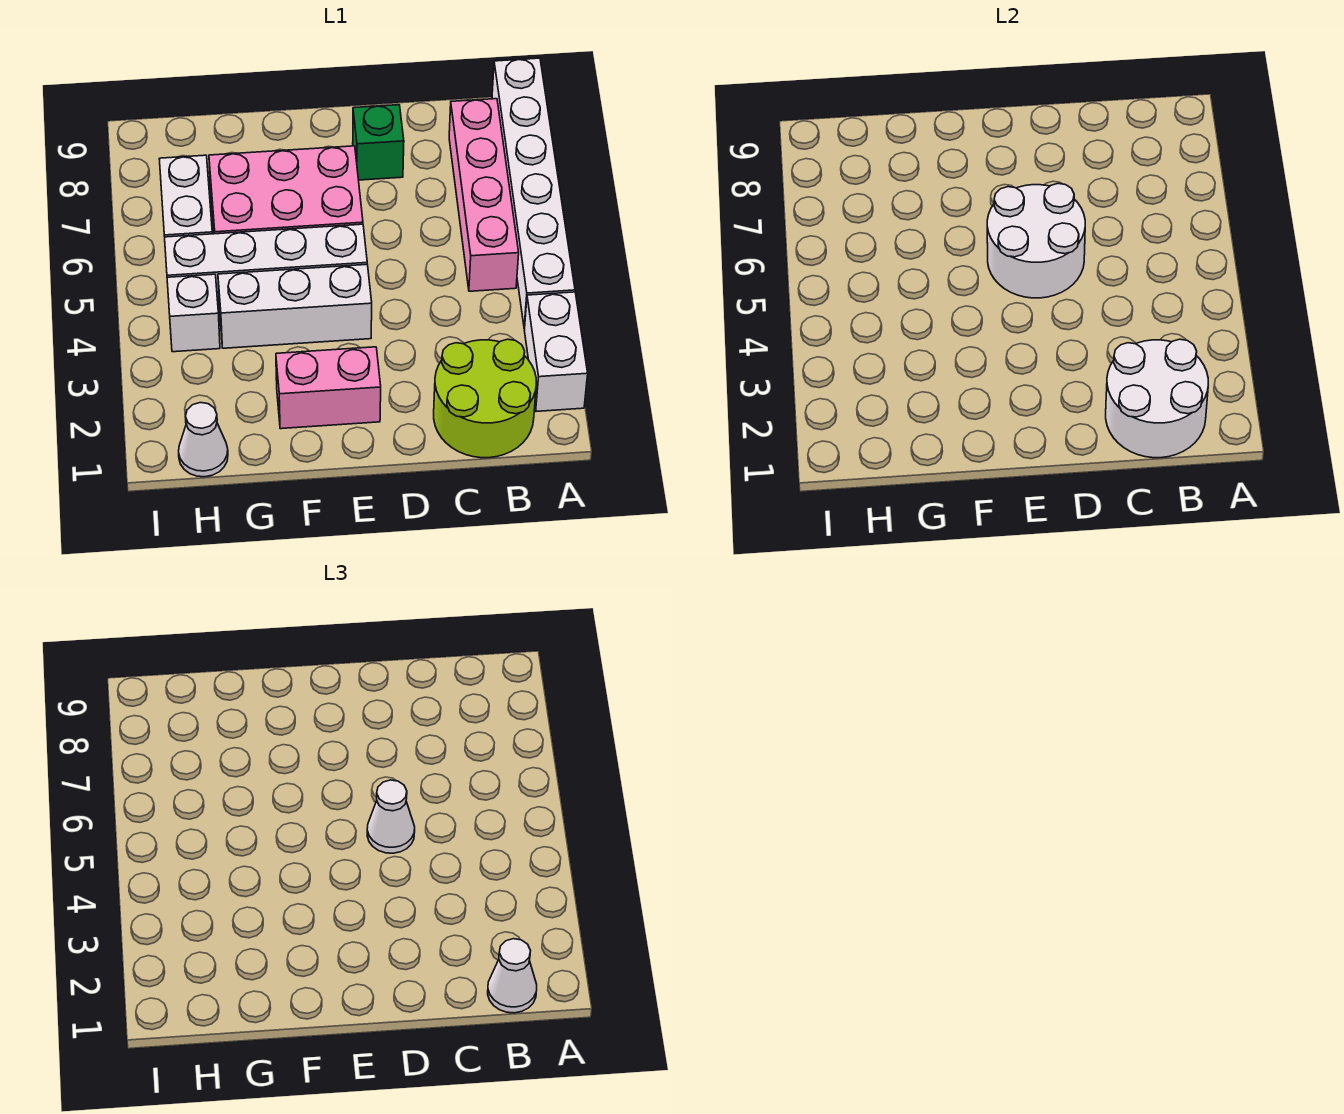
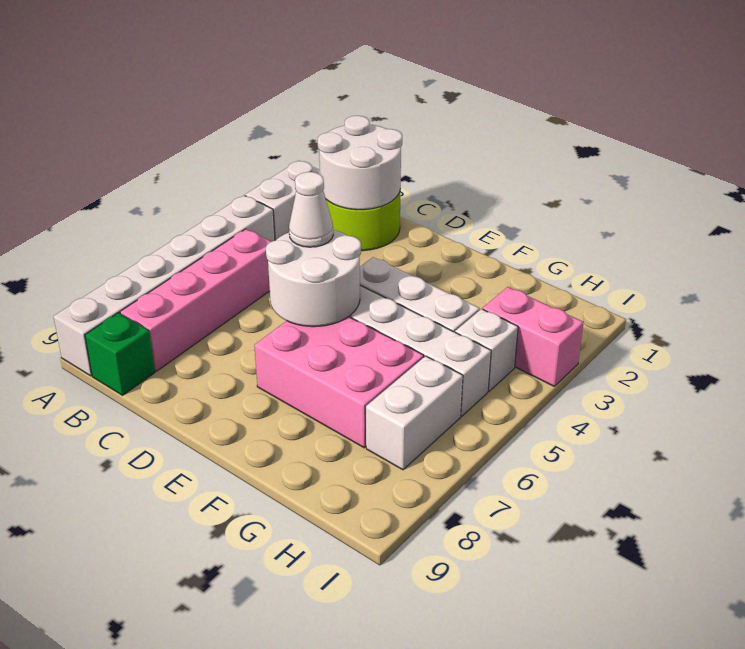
white cone B1 level 3 -> none
green brick D8 level 1 -> green brick B9 level 1
pink brick E2:F2 level 1 -> pink brick H3:I3 level 1
white cone H1 level 1 -> none

